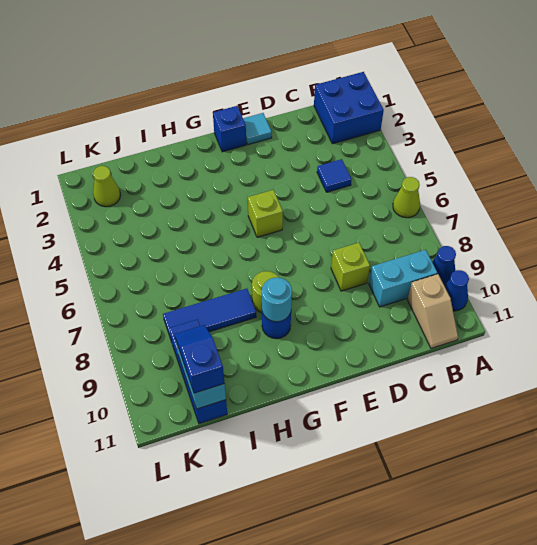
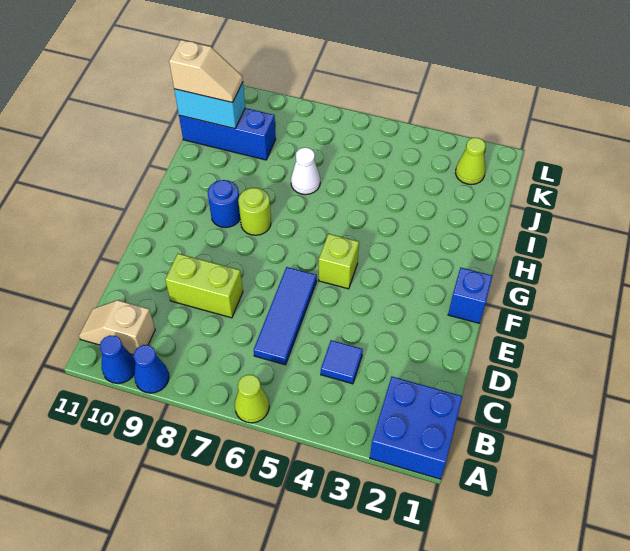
cyan brick B9:C9 level 1 -> none
lime brick D8 level 1 -> lime brick D8:D9 level 1
cyan tile E1 level 1 -> none
cyan round brick G9 level 2 -> none
blue tile H8:J8 level 1 -> blue tile C6:E6 level 1
none -> white cone I7 level 1
blue slope J10:J11 level 3 top 11 -> tan slope J10:J11 level 3 top 11

